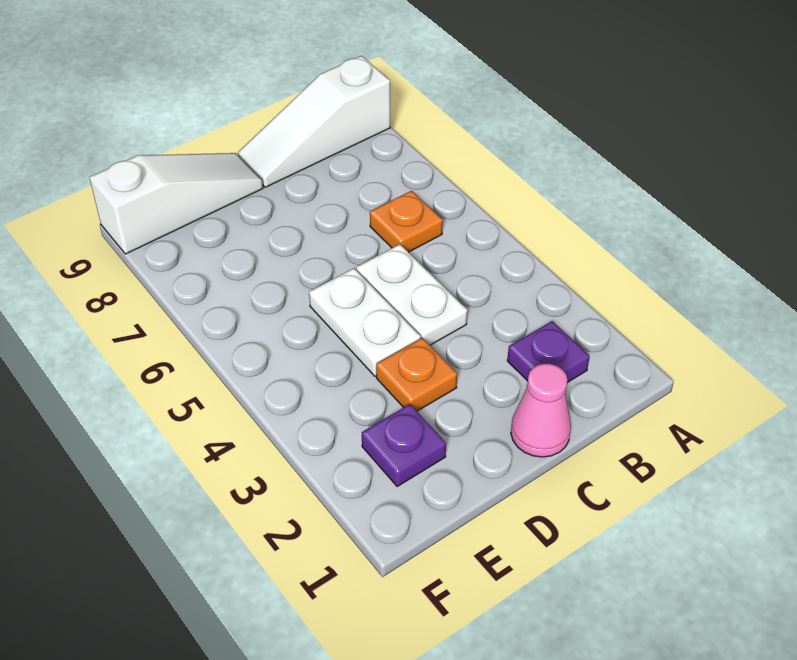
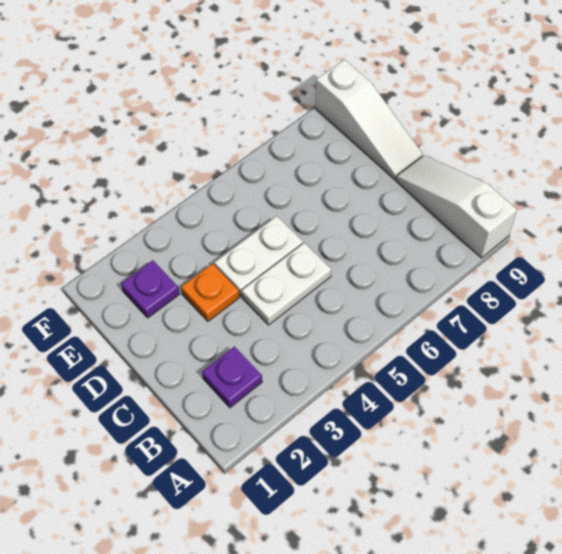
orange plate B6 level 1 -> none
pink cone C1 level 1 -> none

